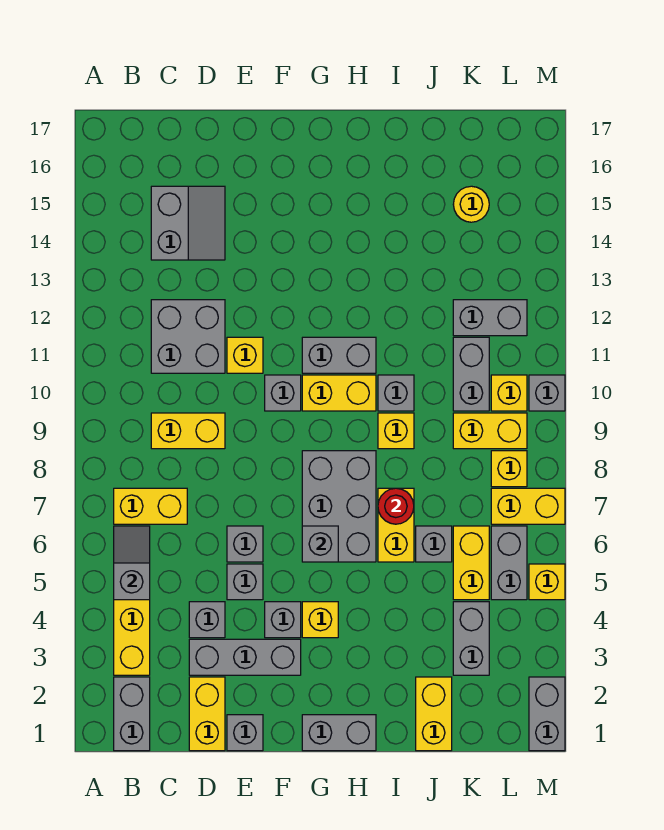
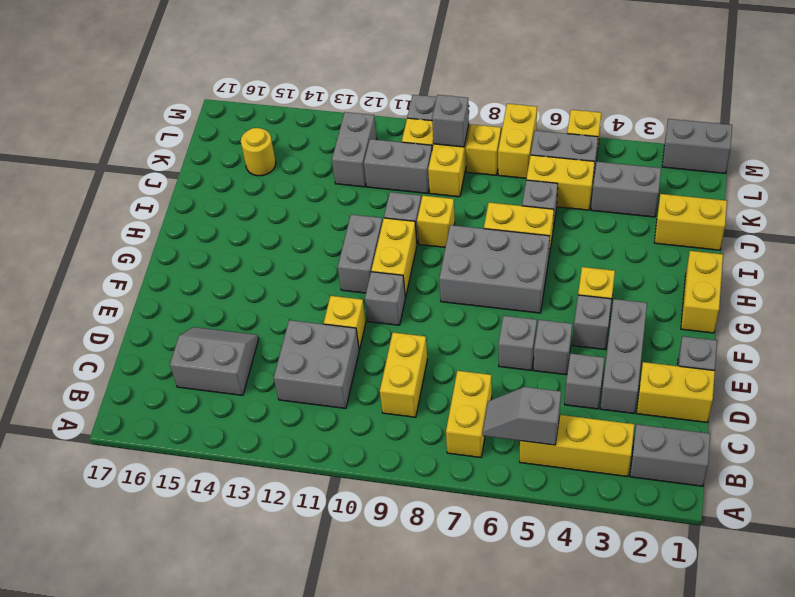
grey brick G1:H1 level 1 -> yellow brick G1:H1 level 1
grey brick G6 level 2 -> grey brick L9 level 2
red round brick I7 level 2 -> none

